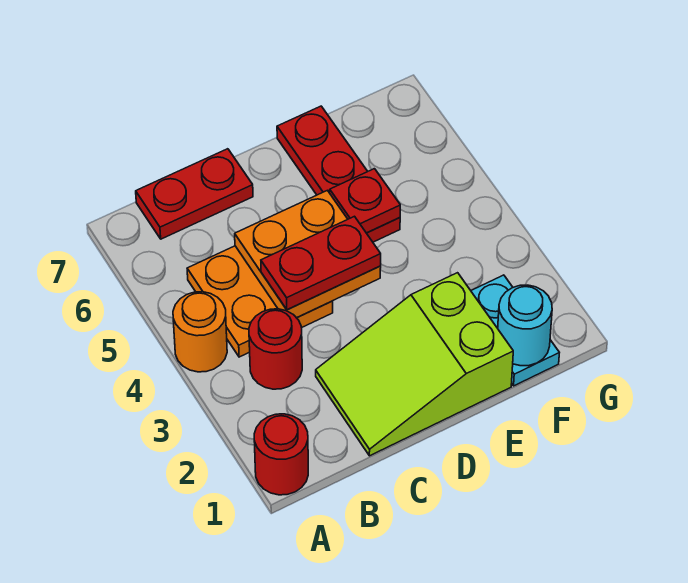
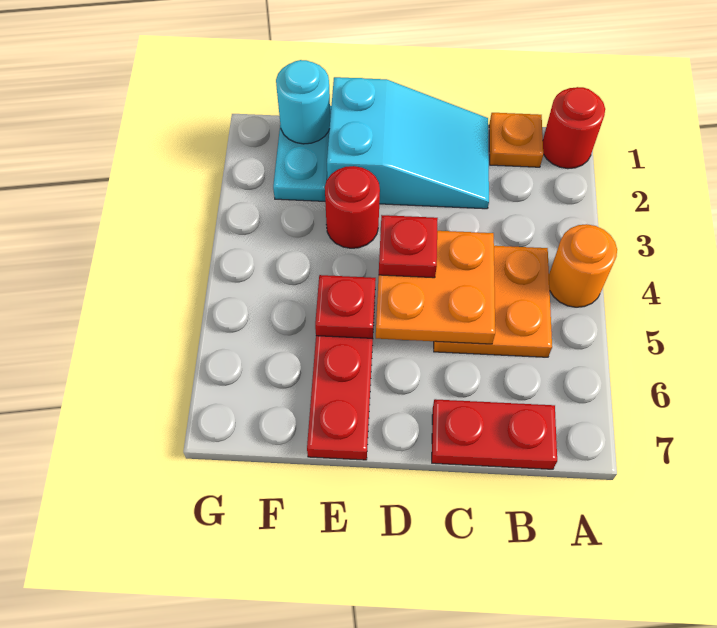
none -> orange plate B1 level 1
red round brick B3 level 1 -> red round brick E3 level 1
lime slope C1:E2 level 1 top E -> cyan slope C1:E2 level 1 top E
red plate C4:D4 level 3 -> red plate D4 level 3

